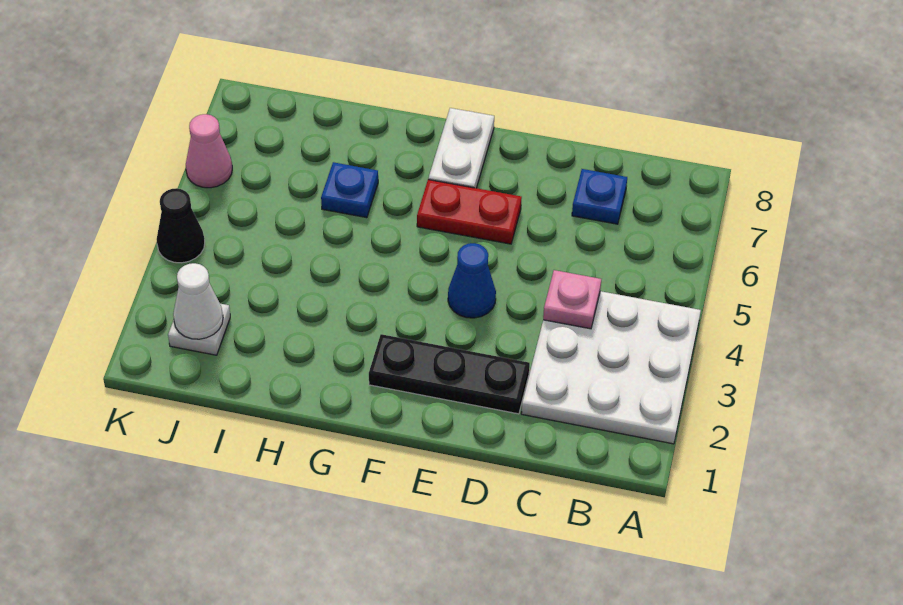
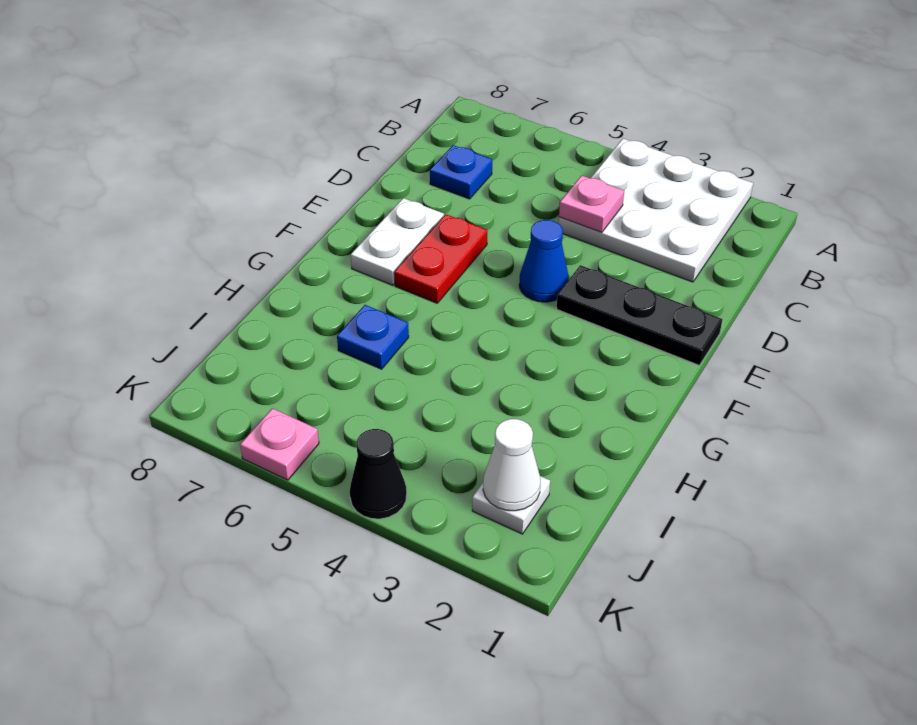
black plate D2:F2 level 1 -> black plate E1:E3 level 1
white plate F7:F8 level 1 -> white plate E7:F7 level 1
pink cone K6 level 1 -> pink plate K6 level 1

